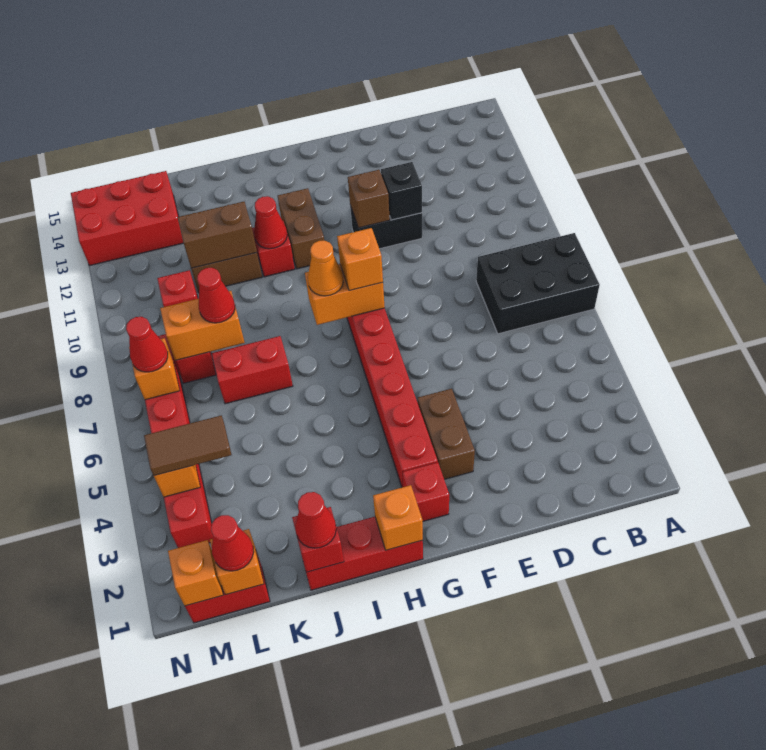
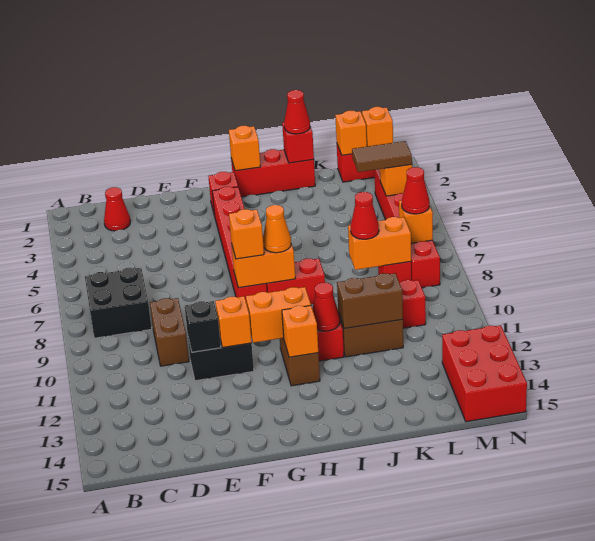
black brick A7:C8 level 1 -> black brick B7:C8 level 1
brown brick F3:F4 level 1 -> brown brick D9:D10 level 1
brown brick F11 level 2 -> orange brick F11 level 2
none -> orange brick G11:H11 level 2
none -> orange brick H12 level 2
red brick J7:K7 level 1 -> red brick H8:I8 level 1
red cone L1 level 3 -> red cone C2 level 1
red brick L13:N14 level 1 -> red brick M13:N15 level 1

